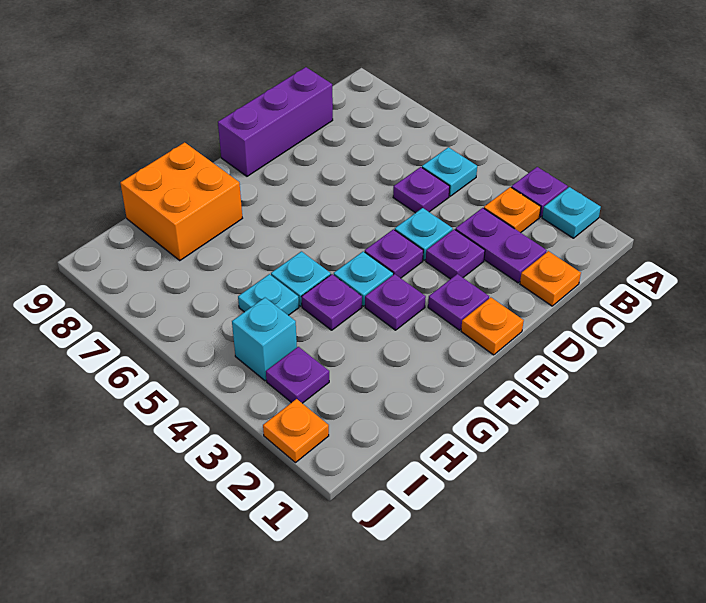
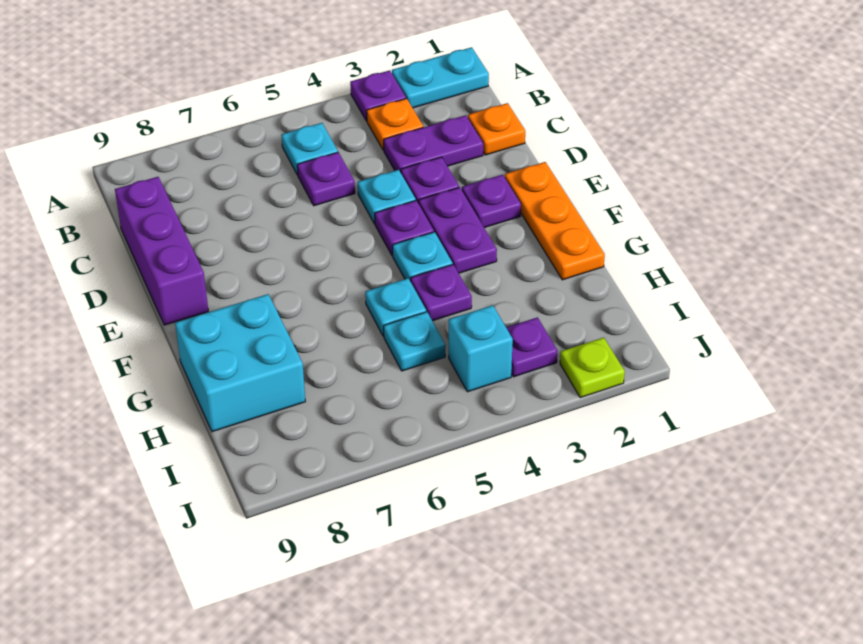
cyan plate A2 level 1 -> cyan plate A1:A2 level 1
orange plate E1 level 1 -> orange plate E1:G1 level 1
purple plate F3 level 1 -> purple plate E3:F3 level 1
orange brick G8:H9 level 1 -> cyan brick G8:H9 level 1
orange plate J2 level 1 -> lime plate J2 level 1

